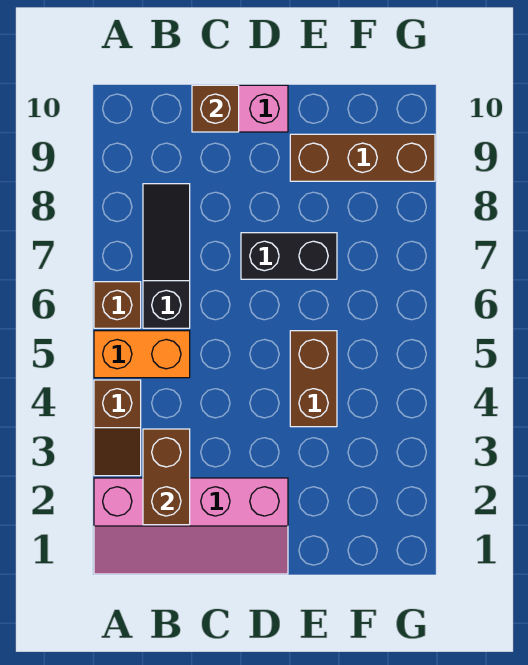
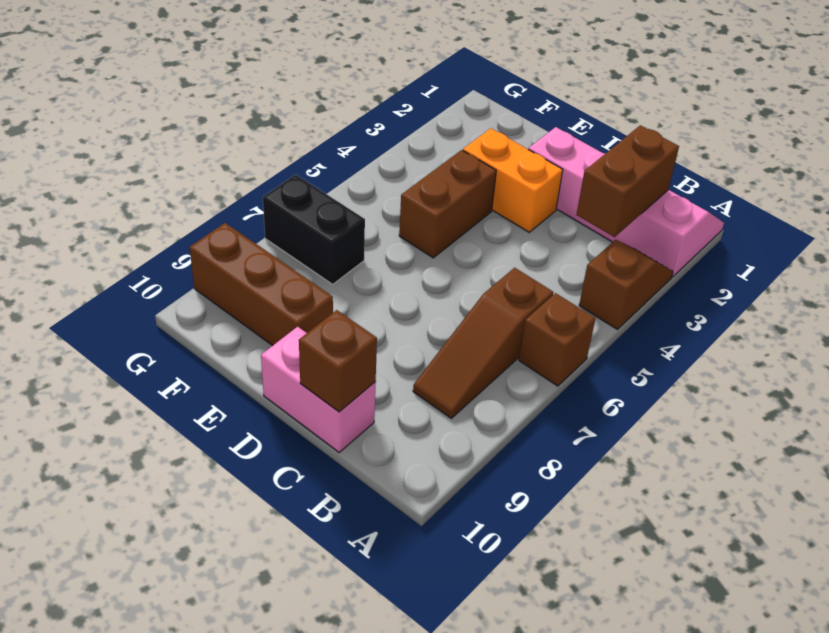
orange brick A5:B5 level 1 -> orange brick D3:E3 level 1
black slope B6:B8 level 1 top 6 -> brown slope B6:B8 level 1 top 6
black brick D7:E7 level 1 -> black brick F7:G7 level 1

